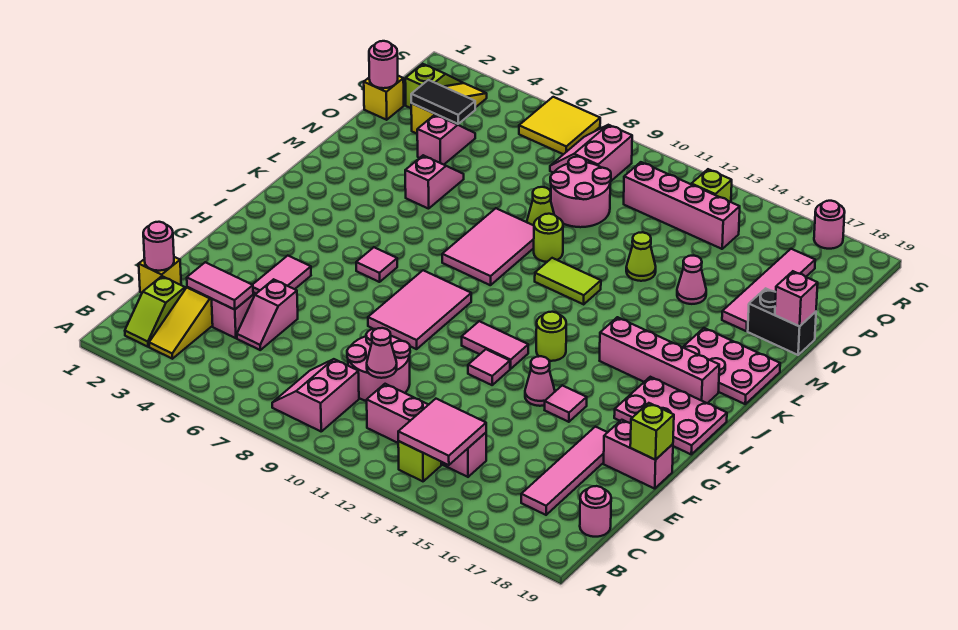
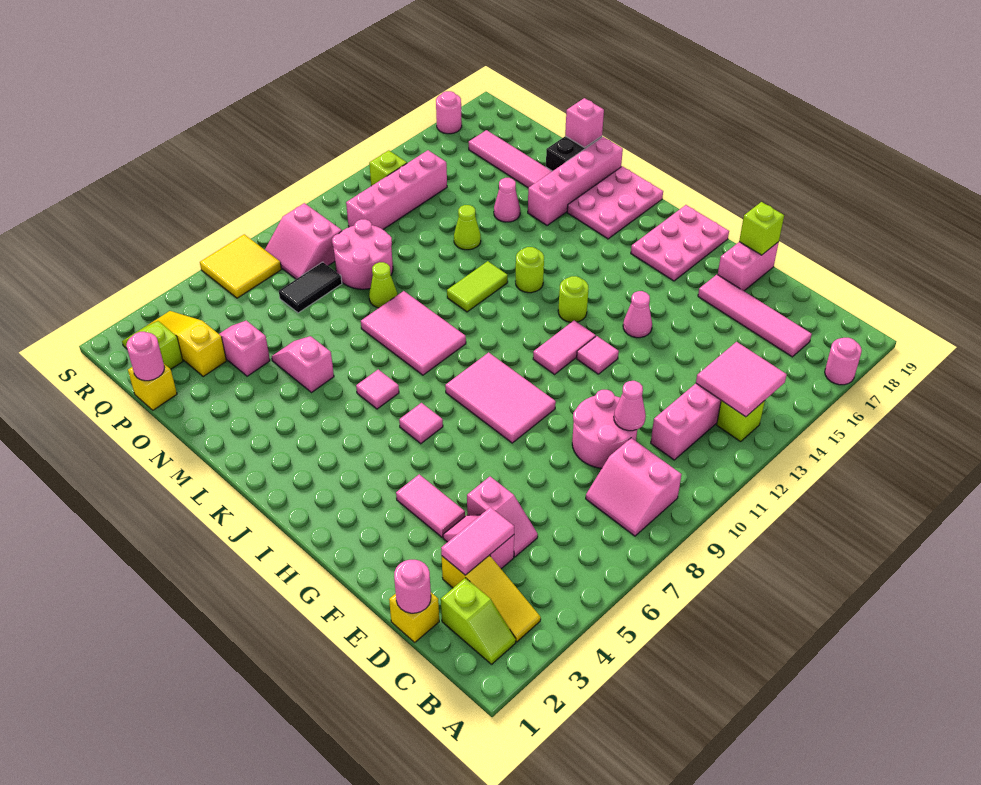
pink round brick C19 level 1 -> pink round brick A17 level 1
pink tile G15 level 1 -> pink tile K6 level 1
pink brick J15:J18 level 1 -> pink brick M16:M19 level 1
lime round brick M10 level 1 -> lime round brick K13 level 1
black tile P3:P4 level 2 -> black tile P7:P8 level 1

